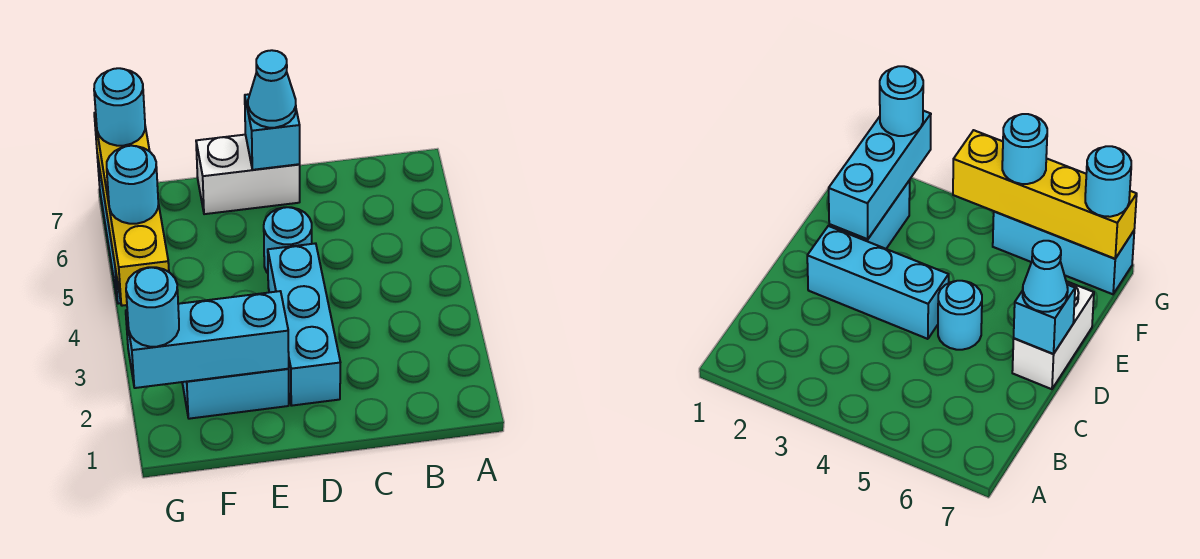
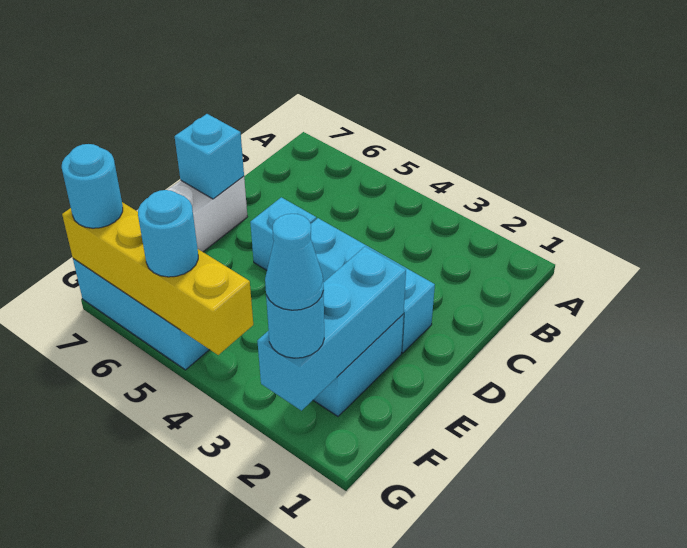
cyan round brick D5 level 1 -> cyan brick D5 level 1
cyan cone D7 level 3 -> cyan cone G2 level 4

